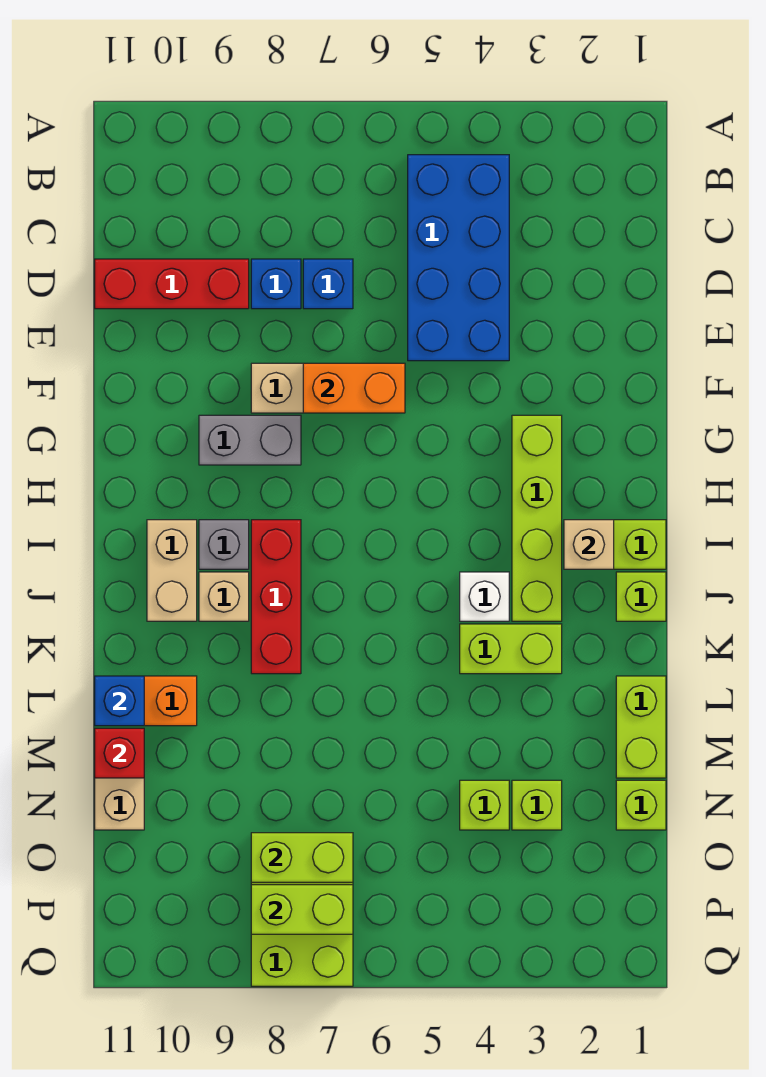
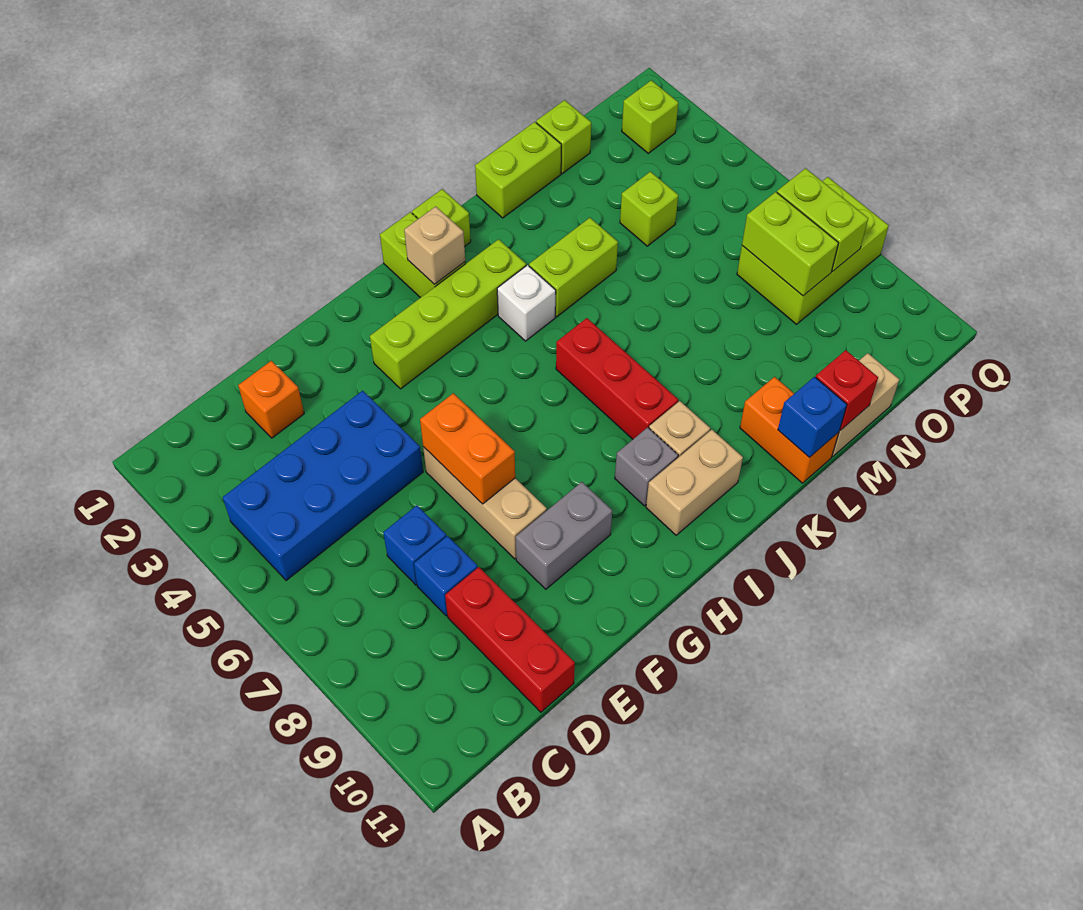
none -> orange brick D2 level 1
grey brick G8:G9 level 1 -> grey brick F9:G9 level 1
red brick I8:K8 level 1 -> red brick J6:J8 level 1
lime brick K3:K4 level 1 -> lime brick K4:L4 level 1
lime brick N3 level 1 -> lime brick P2 level 1

